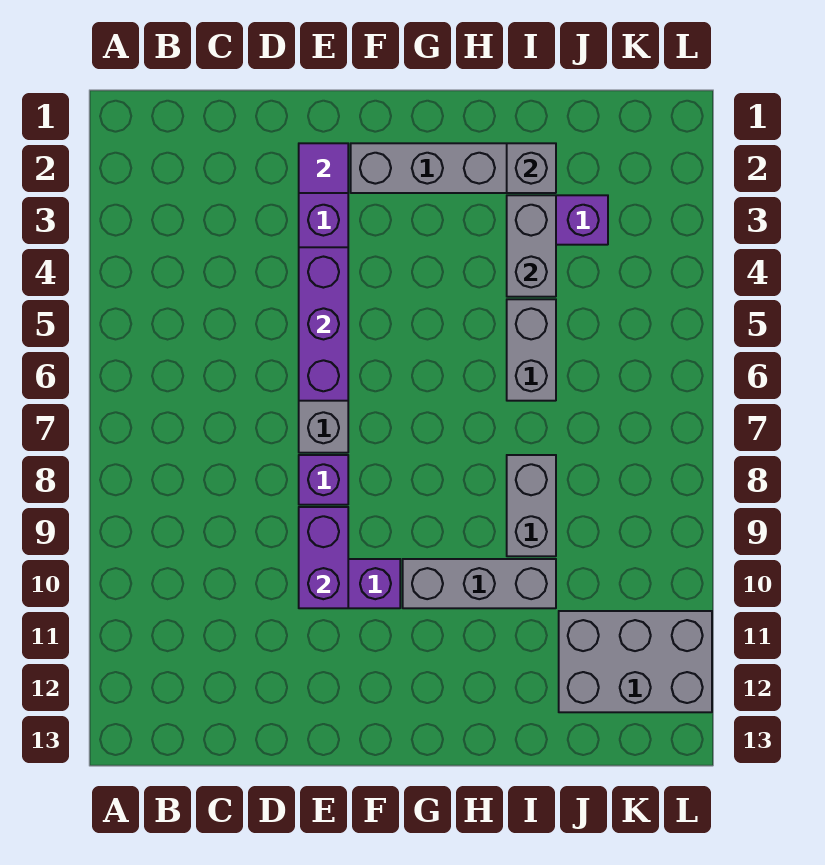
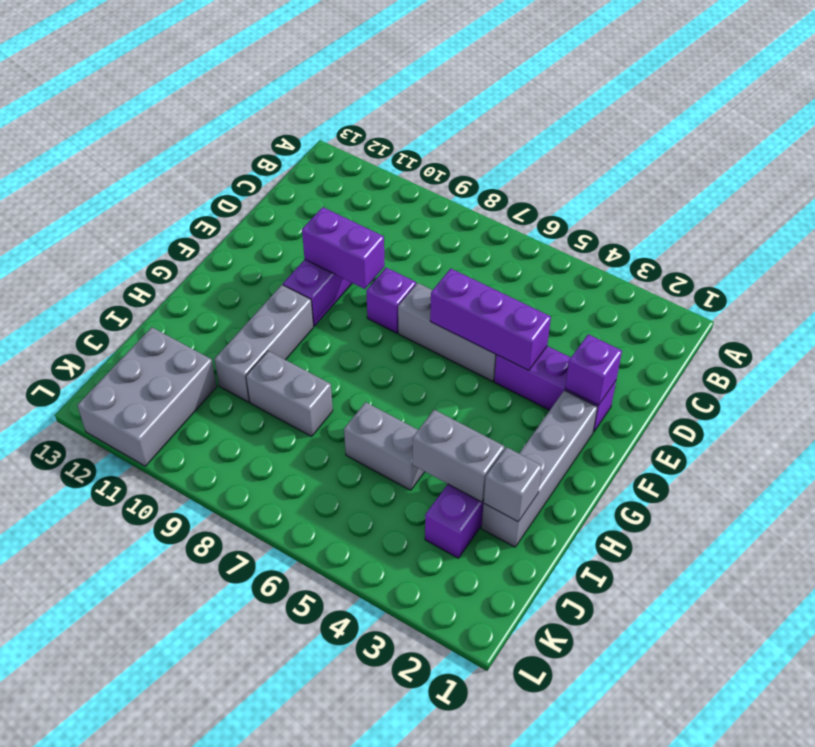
purple tile E2 level 2 -> purple brick E2 level 2

